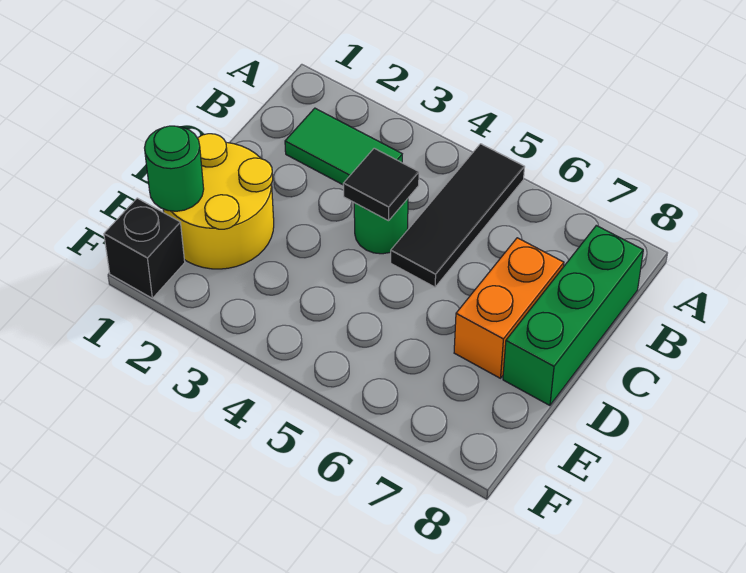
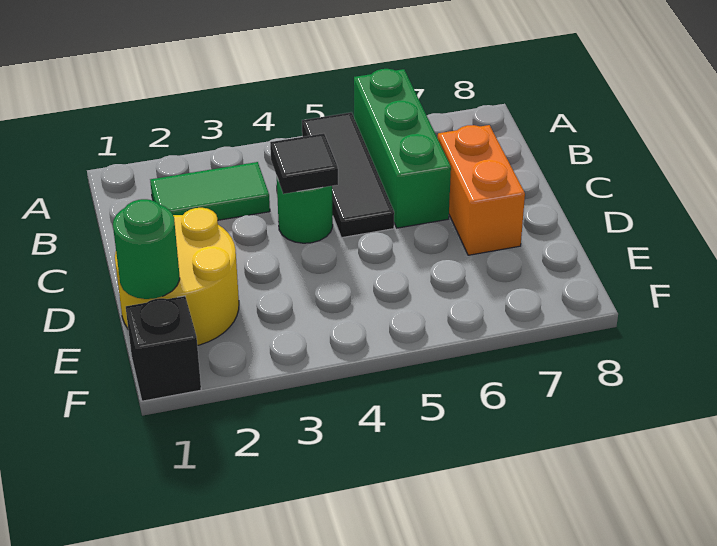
green brick B8:D8 level 1 -> green brick A6:C6 level 1

